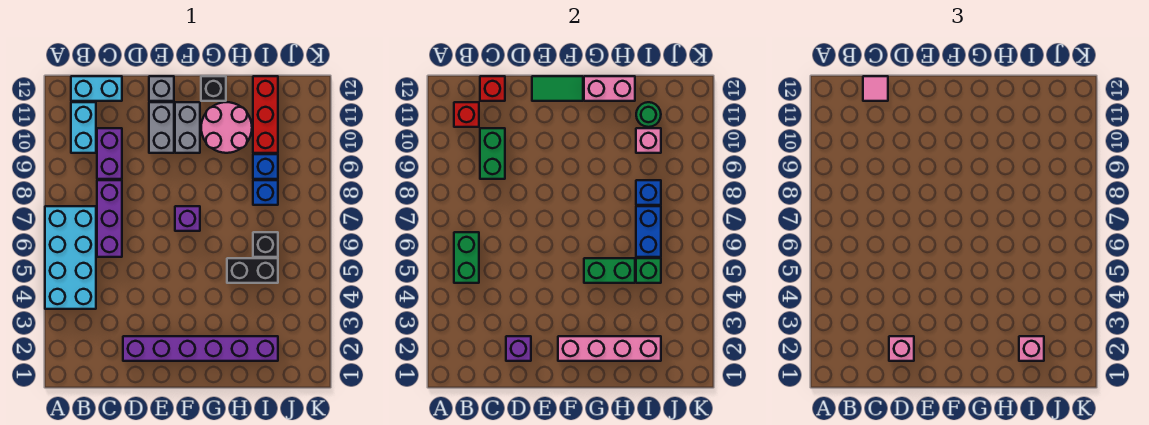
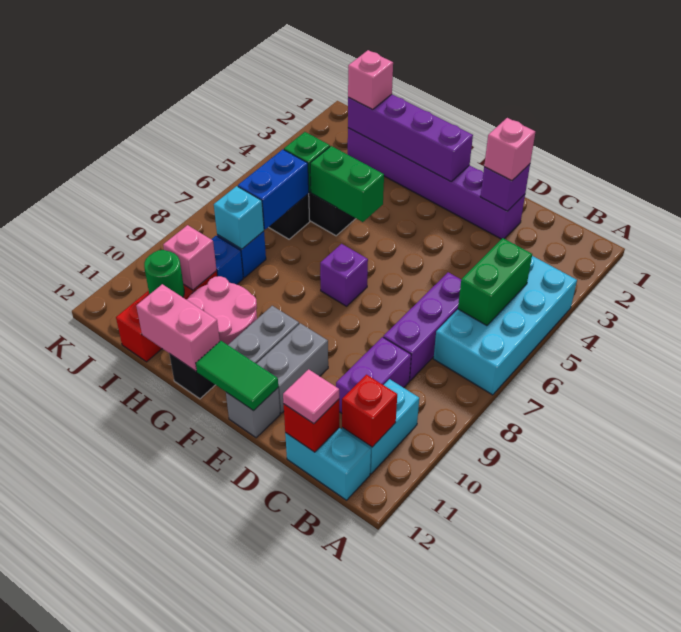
green brick C9:C10 level 2 -> none
pink brick F2:I2 level 2 -> purple brick F2:I2 level 2
blue brick I8 level 2 -> cyan brick I8 level 2

